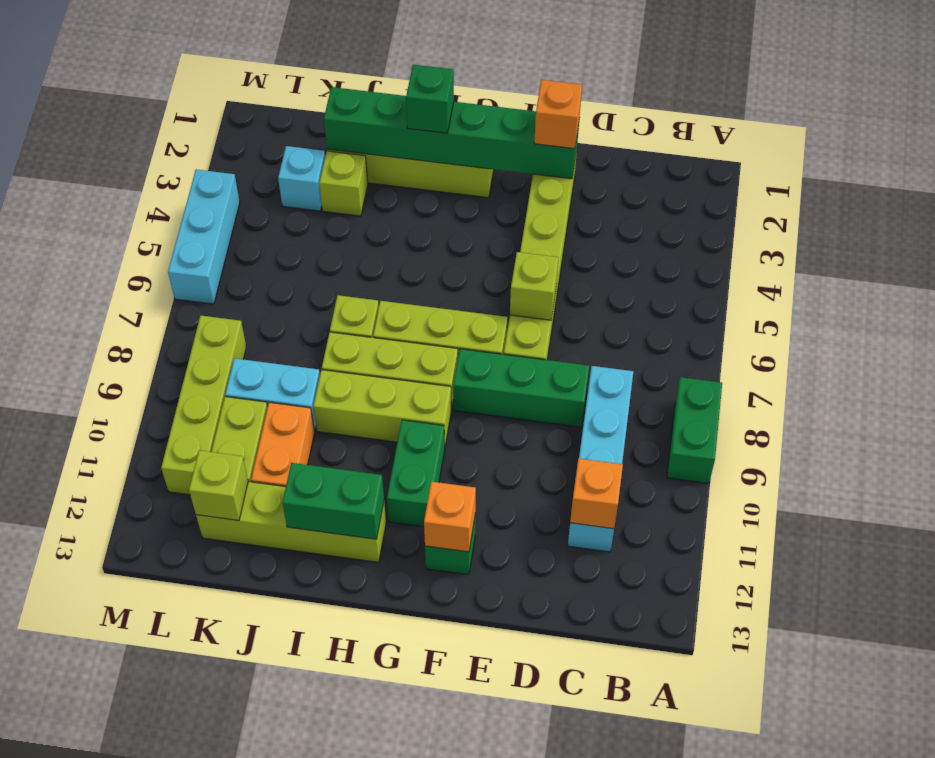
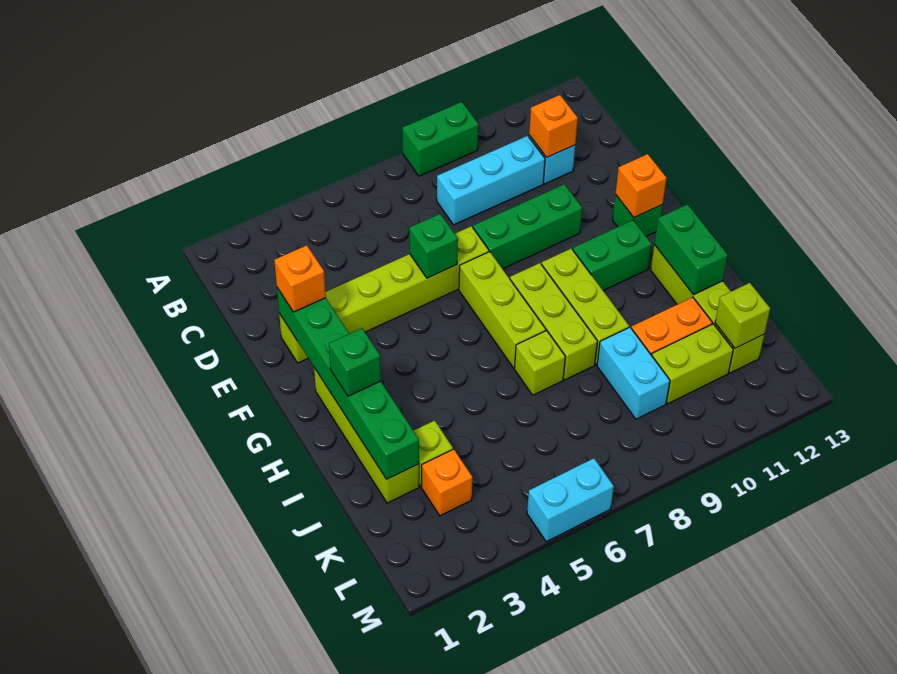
green brick D8:F8 level 1 -> green brick E8:E10 level 1
lime brick E6 level 2 -> green brick E6 level 2
cyan brick K3 level 1 -> orange brick K3 level 1
lime brick L8:L11 level 1 -> none
cyan brick M4:M6 level 1 -> cyan brick M5:M6 level 1

